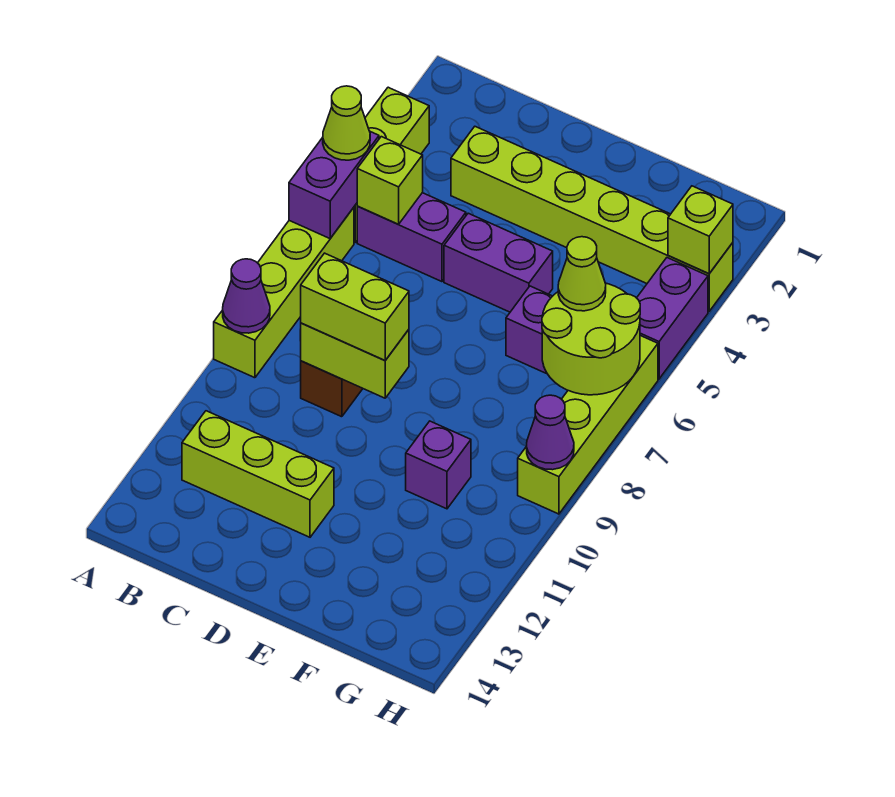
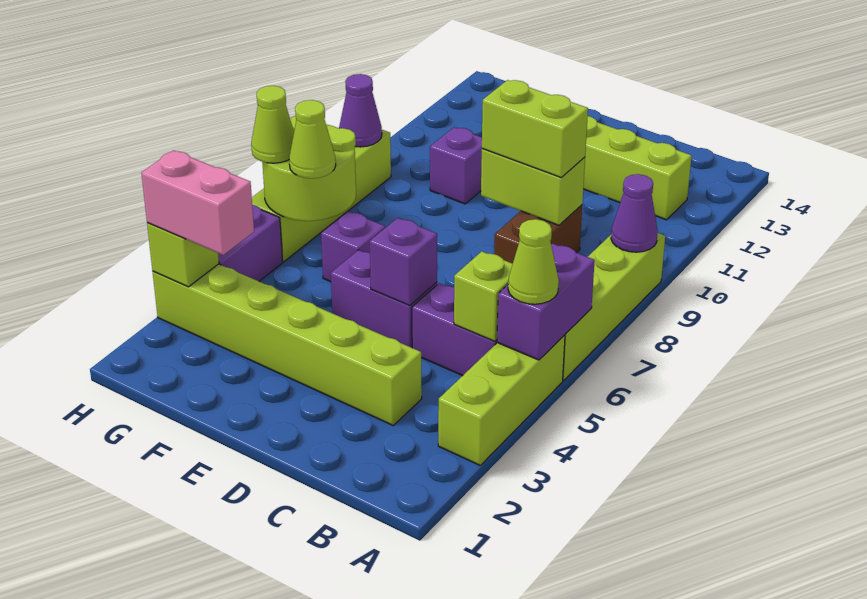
none -> purple brick D5 level 2
none -> pink brick G3:H3 level 3
none -> lime cone H6 level 3

